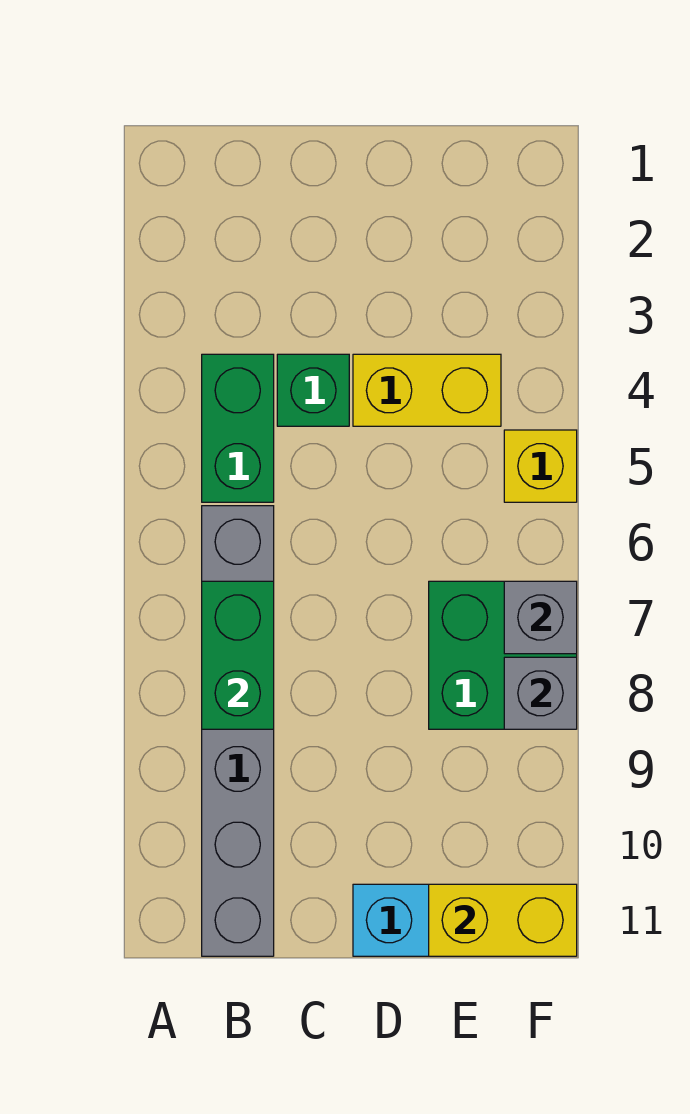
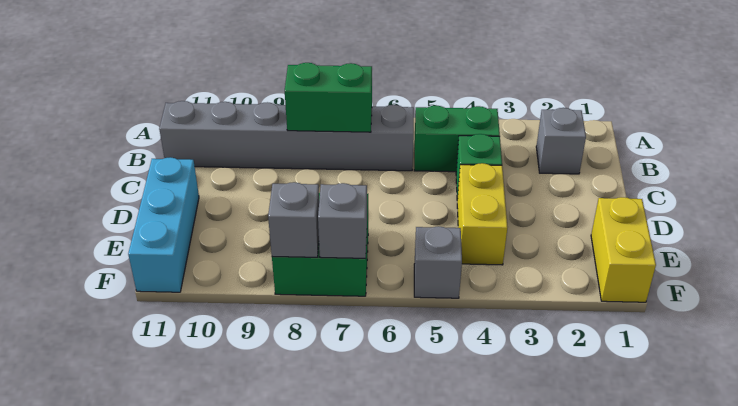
none -> grey brick B2 level 1
yellow brick E11:F11 level 2 -> yellow brick E1:F1 level 1
yellow brick F5 level 1 -> grey brick F5 level 1

